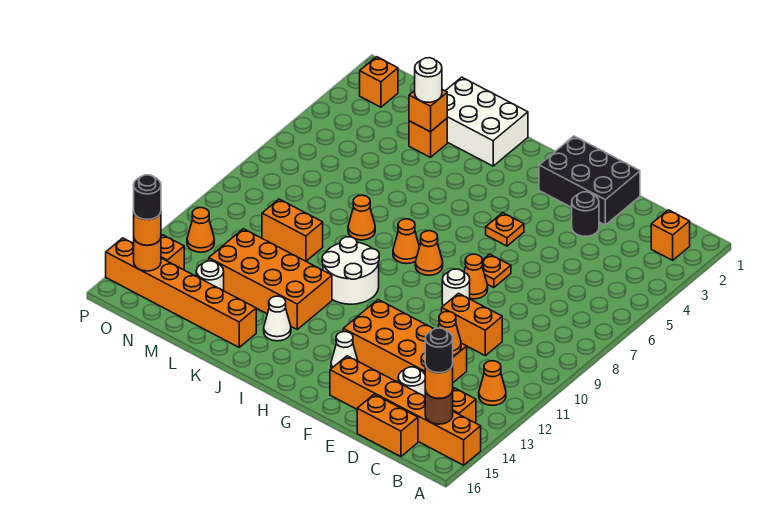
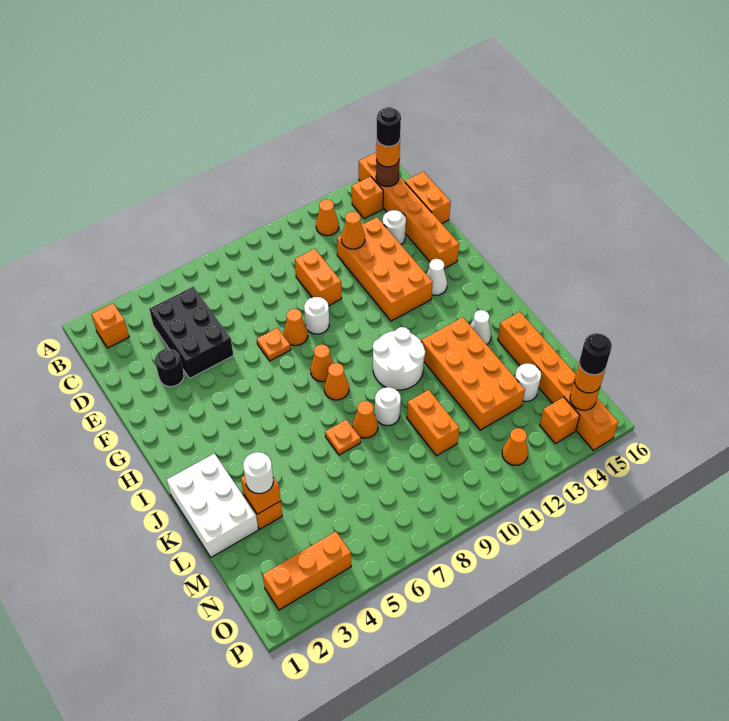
black brick E1:G2 level 1 -> black brick C4:E5 level 1
orange plate G5 level 1 -> orange plate K7 level 1
none -> white round brick K9 level 1
orange brick O2 level 1 -> orange brick O2:O4 level 1

